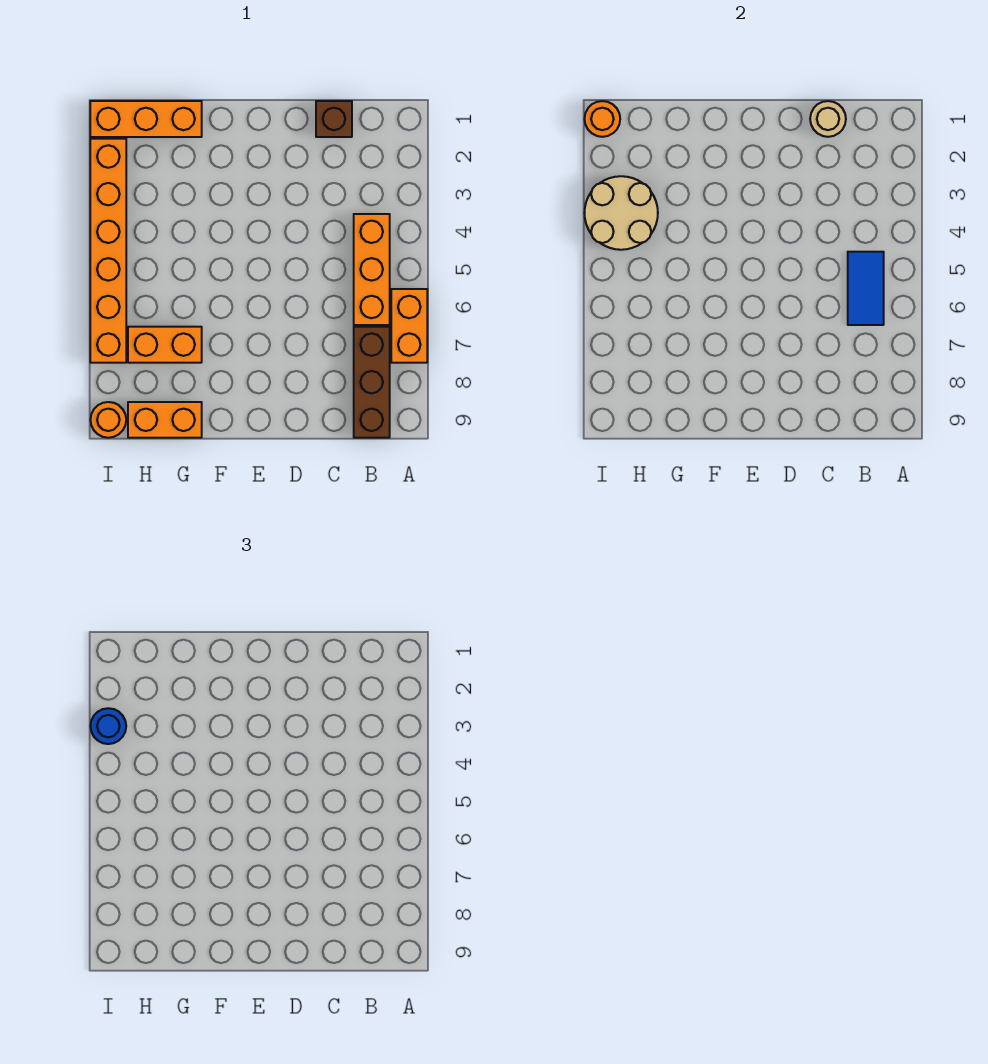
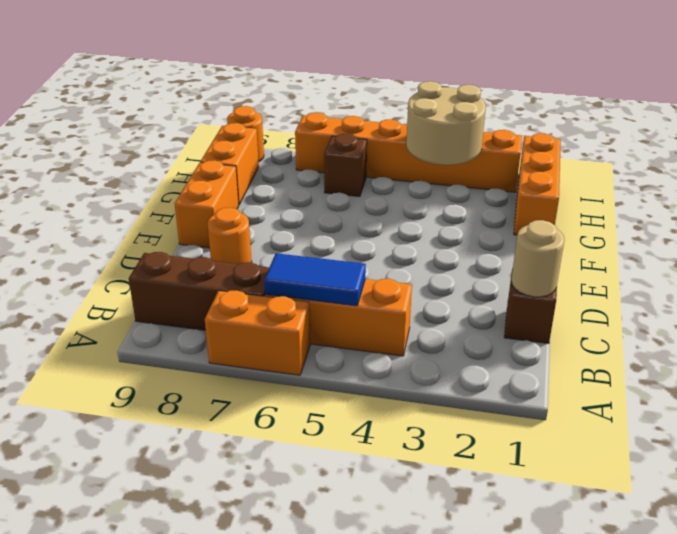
orange brick G7:H7 level 1 -> orange brick E9:F9 level 1
none -> brown brick H6 level 1
orange round brick I1 level 2 -> orange round brick D8 level 1
blue round brick I3 level 3 -> none

